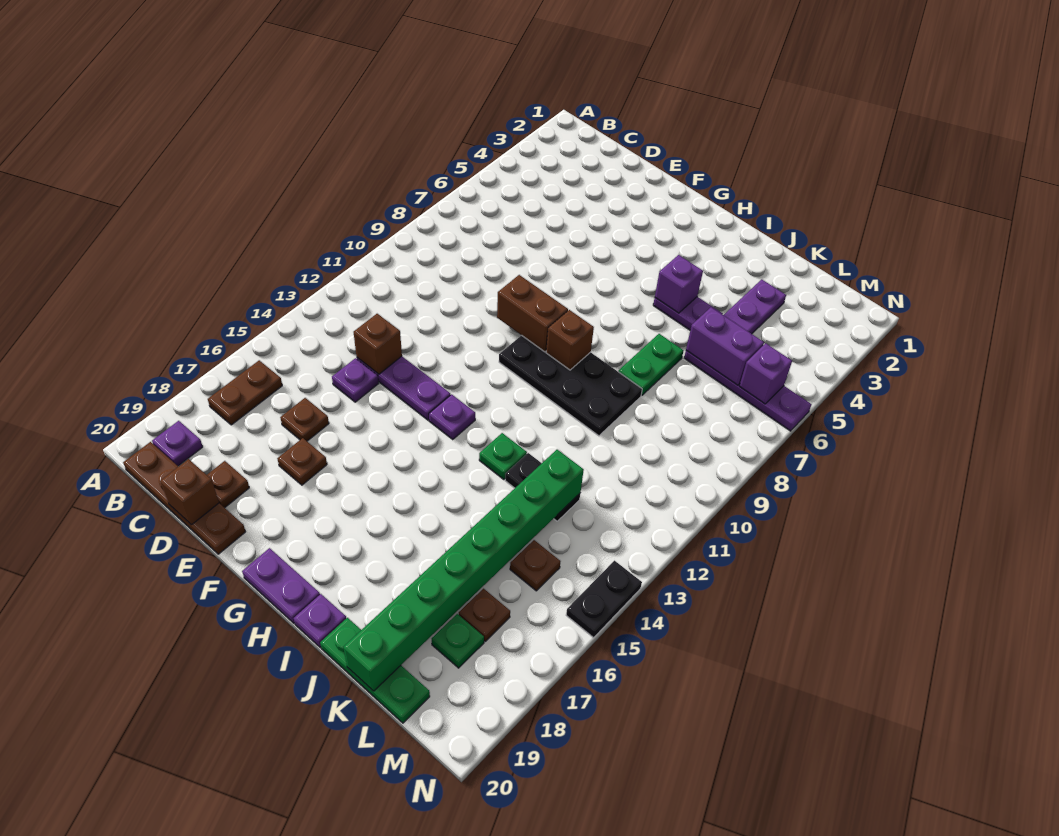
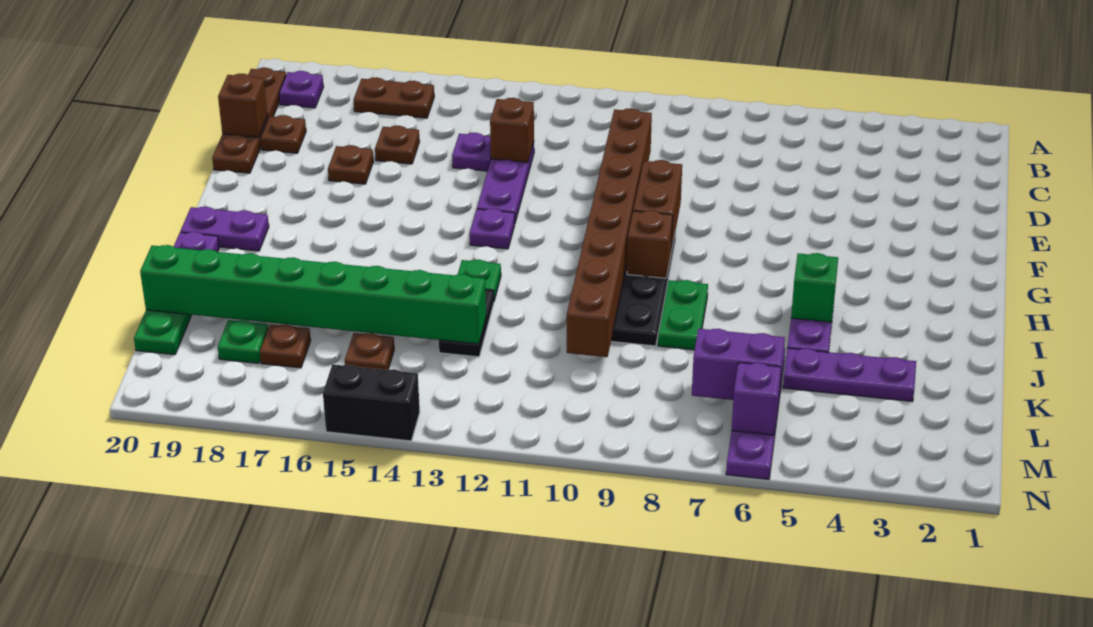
none -> brown brick D10:K10 level 2
purple plate G20:H20 level 1 -> purple plate H19:H20 level 1
purple brick I5 level 2 -> green brick I5 level 2
green plate J7:J8 level 1 -> green plate I8:J8 level 1
purple brick K6:L6 level 2 -> purple brick L6:L7 level 2
black plate N14:N15 level 1 -> black brick N14:N15 level 1

